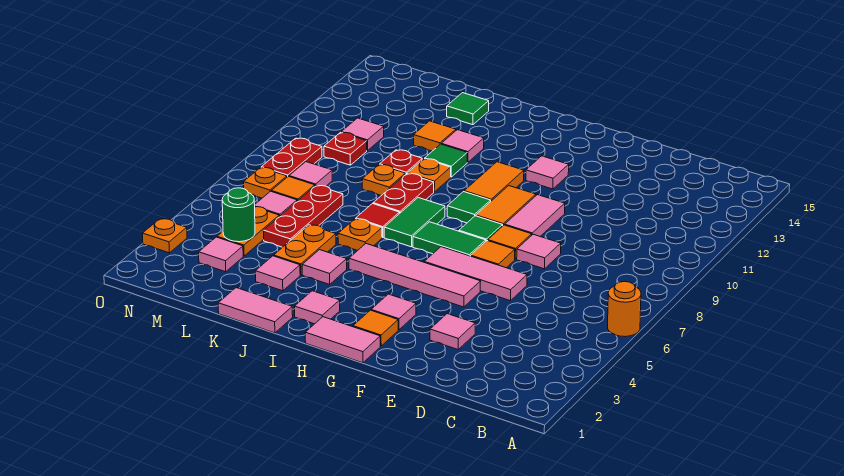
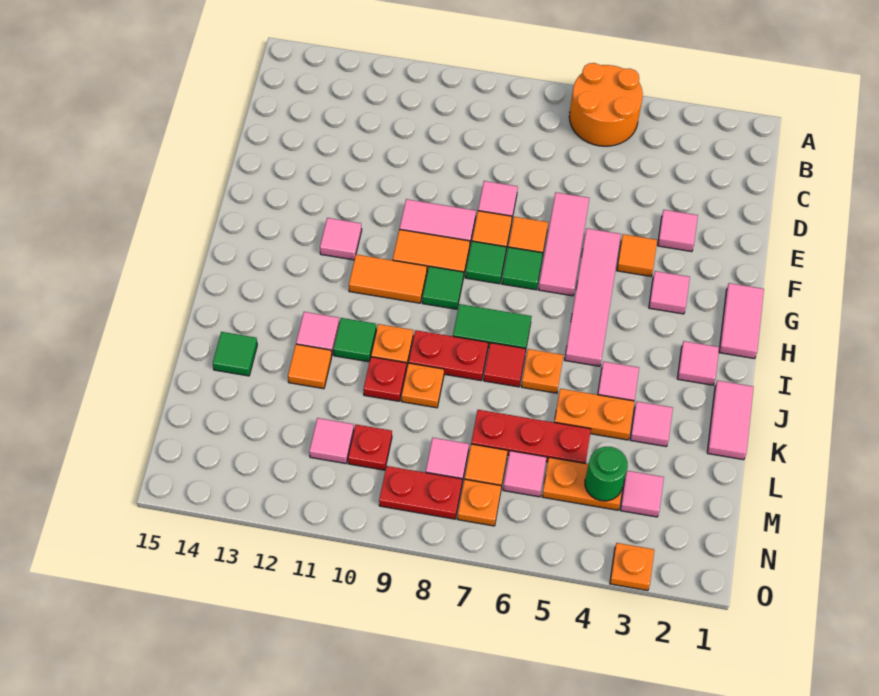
orange round brick A6 level 1 -> orange round brick A5:B6 level 1
orange tile G2 level 1 -> orange tile F4 level 1
green tile G7:H7 level 1 -> green tile G7 level 1

